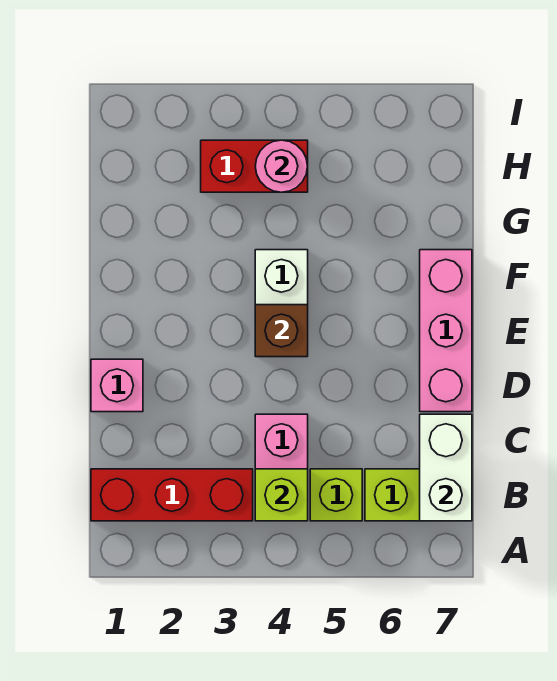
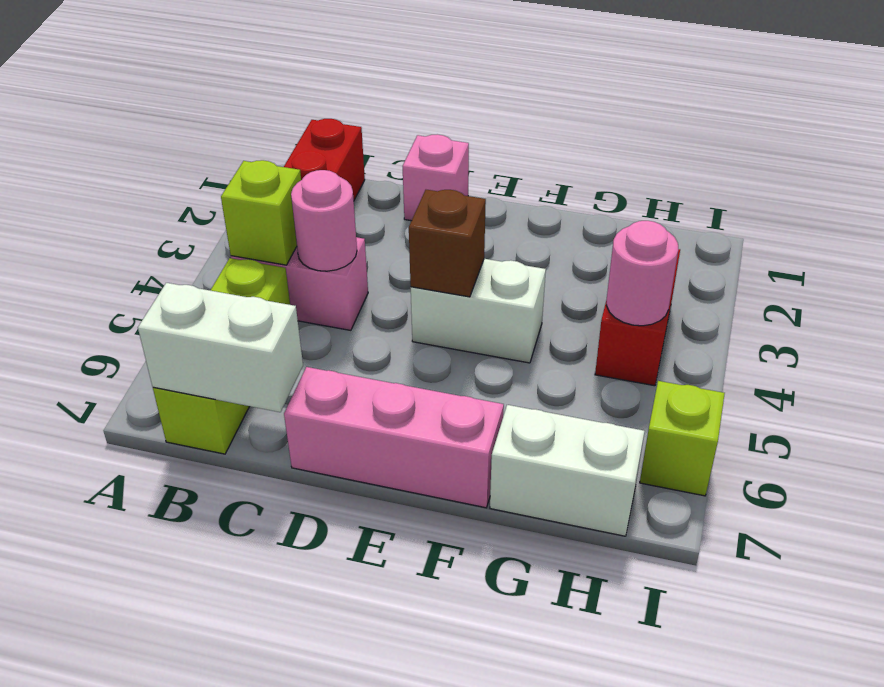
none -> pink round brick C4 level 2
none -> white brick G7:H7 level 1
none -> lime brick I6 level 1

